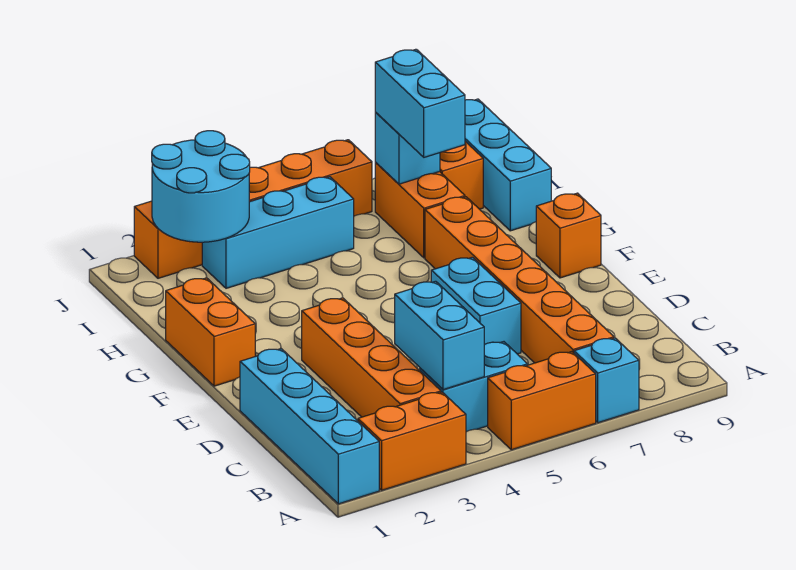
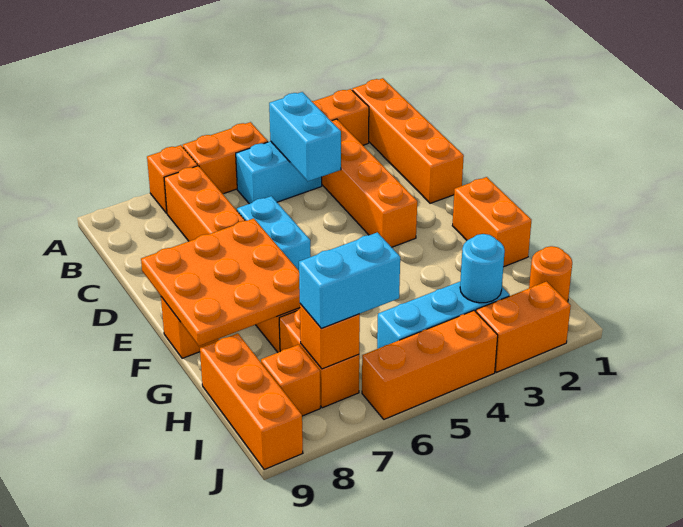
cyan brick A1:D1 level 1 -> orange brick A1:D1 level 1
cyan brick A7 level 1 -> orange brick A7 level 1
none -> orange plate E7:G9 level 2
cyan brick H7:I7 level 3 -> cyan brick I6:I7 level 3
cyan brick H9:J9 level 1 -> orange brick H9:J9 level 1
none -> orange round brick I1 level 1
cyan round brick I2:J3 level 2 -> cyan round brick I3 level 2
cyan brick I7 level 2 -> orange brick I7 level 2

